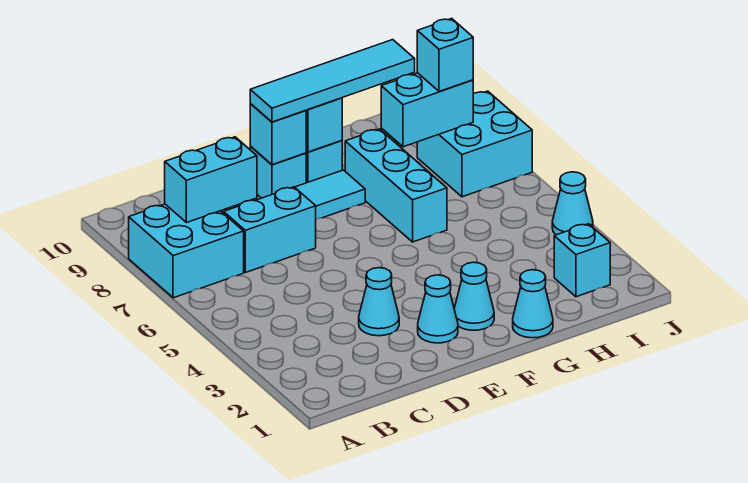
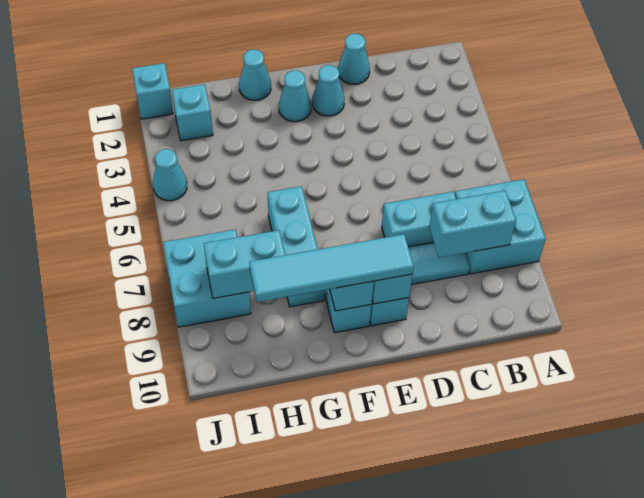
cyan cone D3 level 1 -> cyan cone D1 level 1
cyan brick I8 level 3 -> cyan brick J1 level 1

